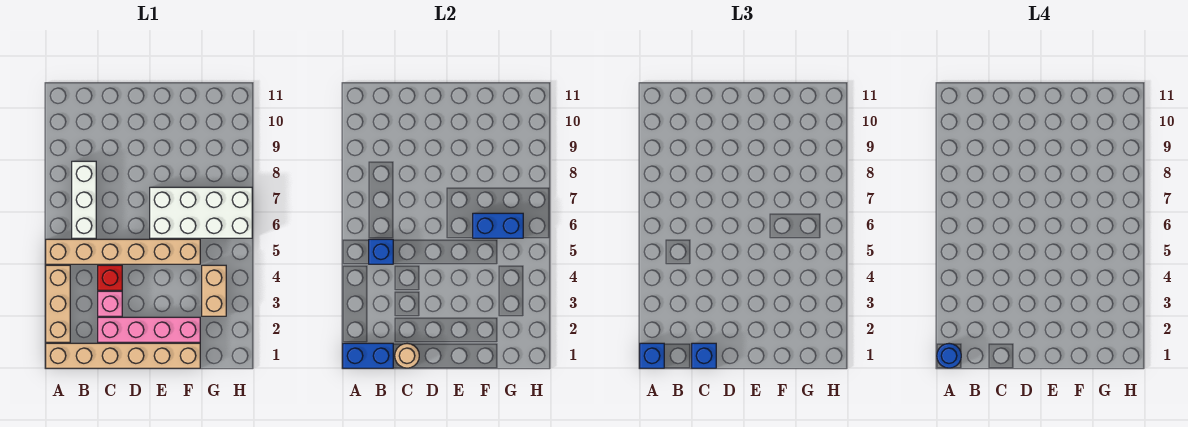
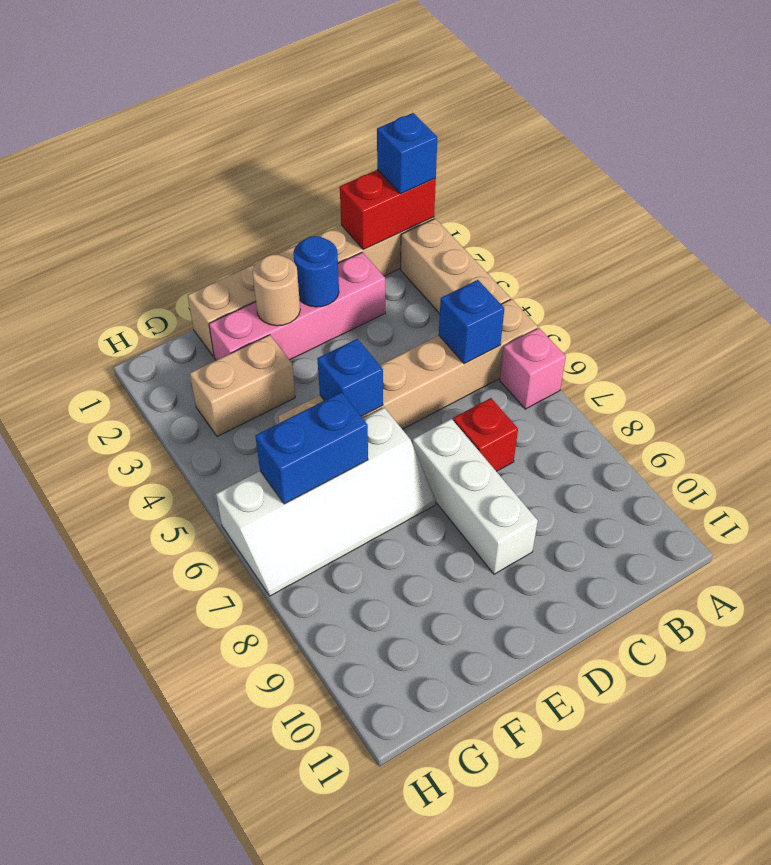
blue brick A1:B1 level 2 -> red brick A1:B1 level 2
blue round brick A1 level 4 -> blue round brick D2 level 2
white brick B6:B8 level 1 -> white brick D7:D9 level 1
tan round brick C1 level 2 -> tan round brick E2 level 2
blue brick C1 level 3 -> blue brick E5 level 2
pink brick C3 level 1 -> pink brick A6 level 1
red brick C4 level 1 -> red brick C7 level 1
white brick E6:H7 level 1 -> white slope E6:H7 level 1 top 6
tan brick G3:G4 level 1 -> tan brick F3:G3 level 1

